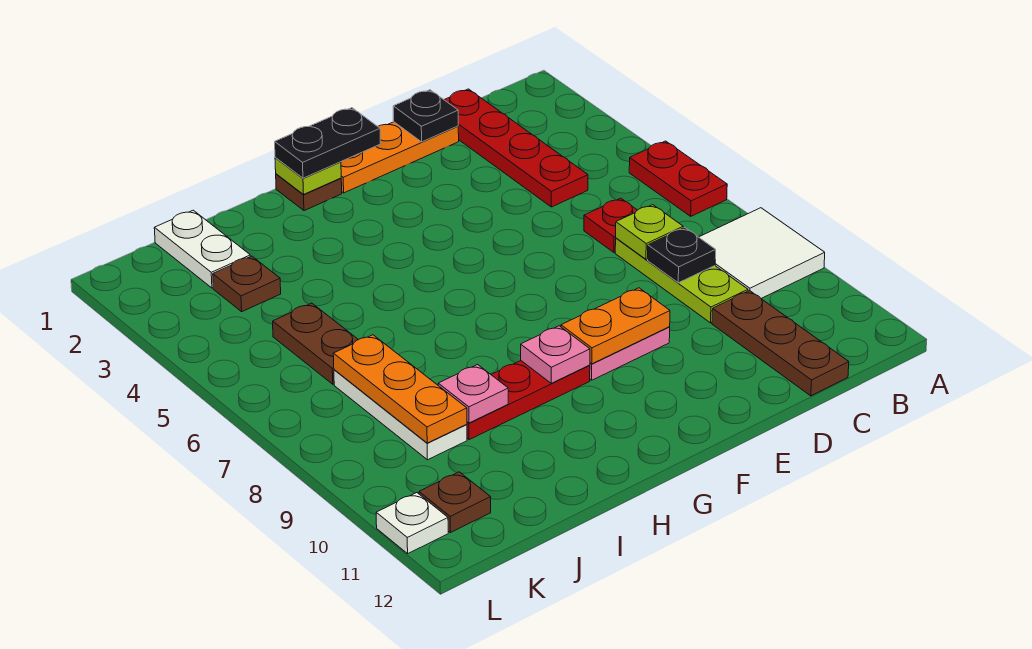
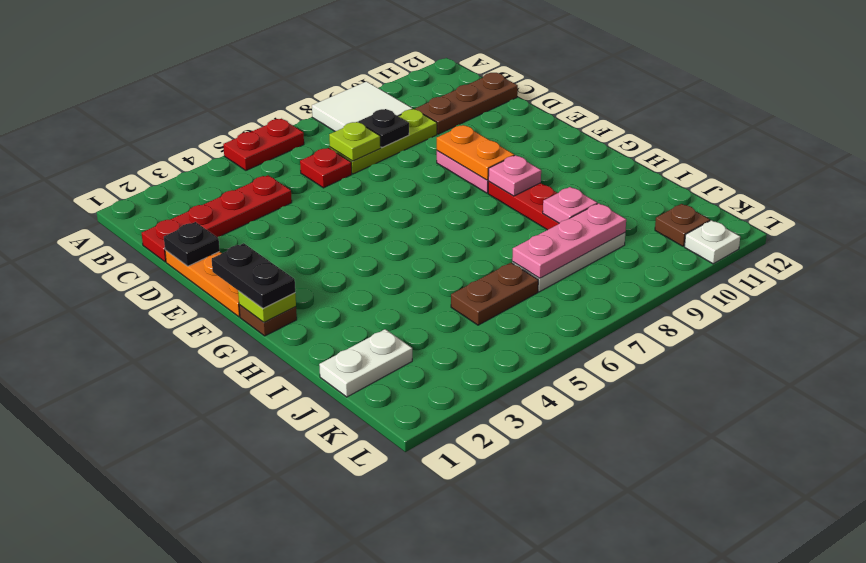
brown plate J3 level 1 -> none
orange plate J7:J9 level 2 -> pink plate J7:J9 level 2

